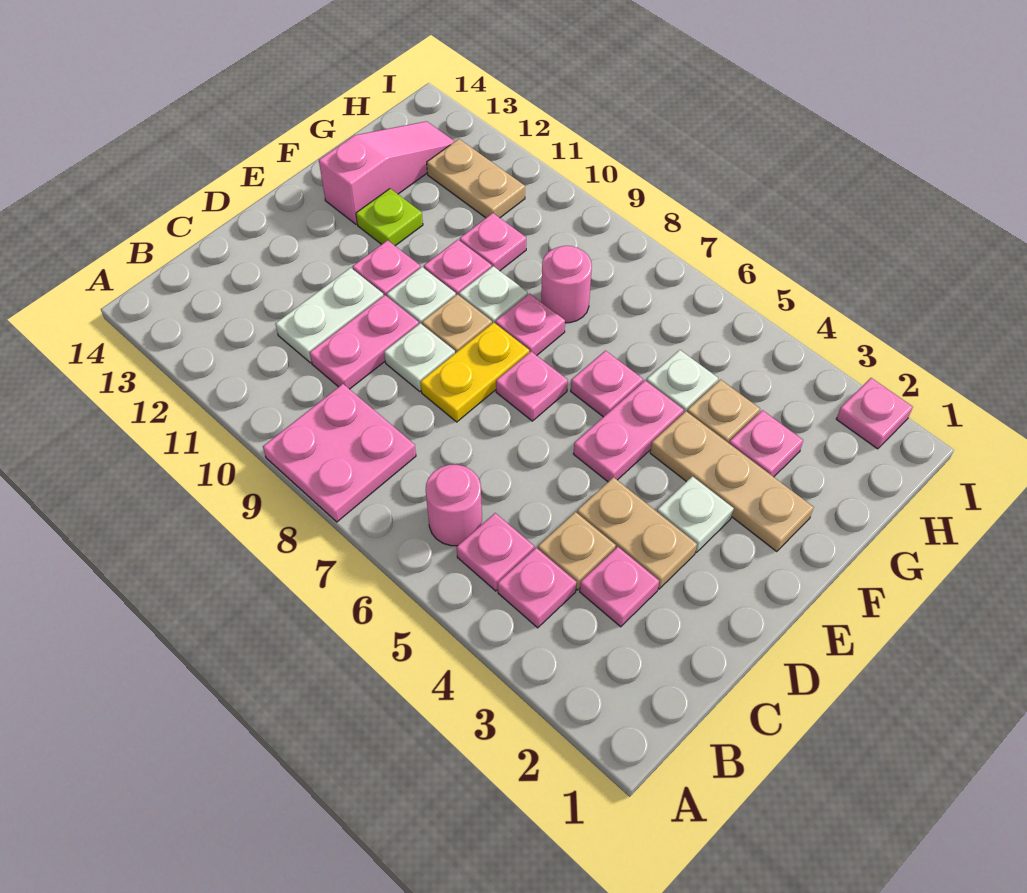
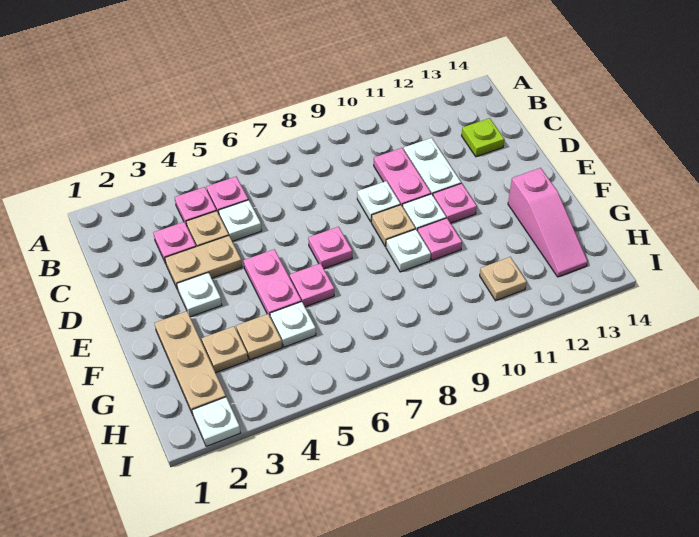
pink plate A8:B9 level 1 -> none
pink round brick B6 level 1 -> none
none -> white plate C5 level 1
yellow plate D8:E8 level 1 -> none
tan plate F2:F4 level 1 -> tan plate F2:H2 level 1
pink plate F8 level 1 -> none
lime plate F12 level 1 -> lime plate C13 level 1
pink plate G3 level 1 -> tan plate G3 level 1
pink round brick G8 level 1 -> none
pink plate G10 level 1 -> none
tan plate H11:H12 level 1 -> tan plate H11 level 1
pink plate I2 level 1 -> white plate I2 level 1

